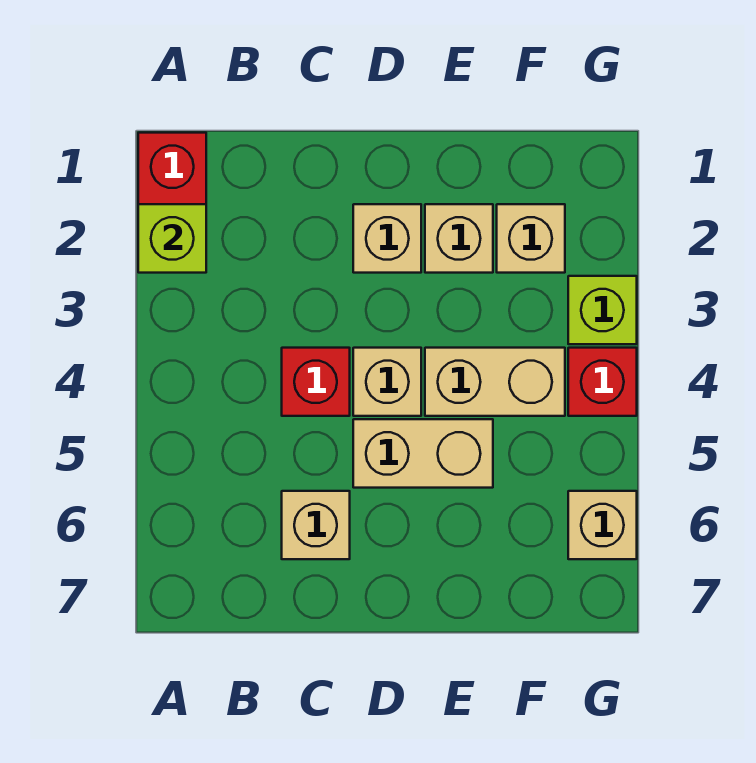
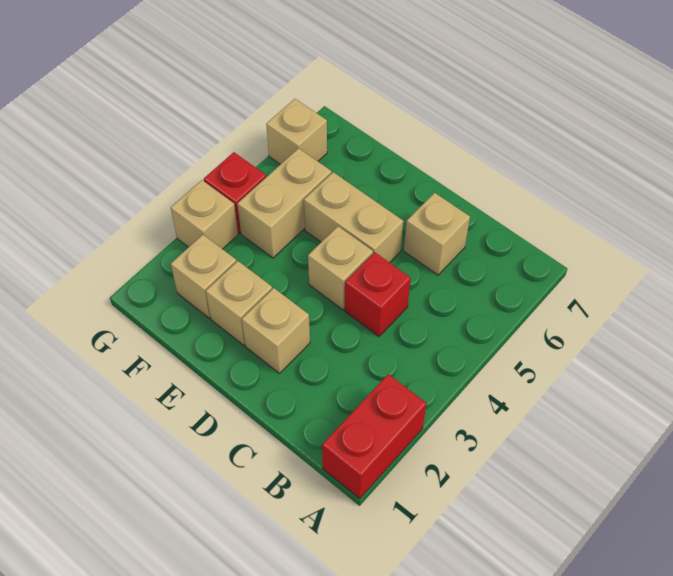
lime brick A2 level 2 -> none
tan brick E4:F4 level 1 -> tan brick F4:F5 level 1
lime brick G3 level 1 -> tan brick G3 level 1

